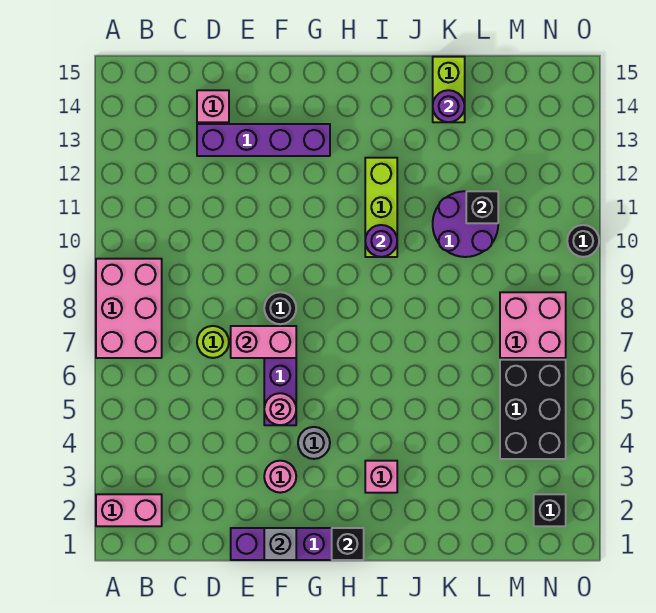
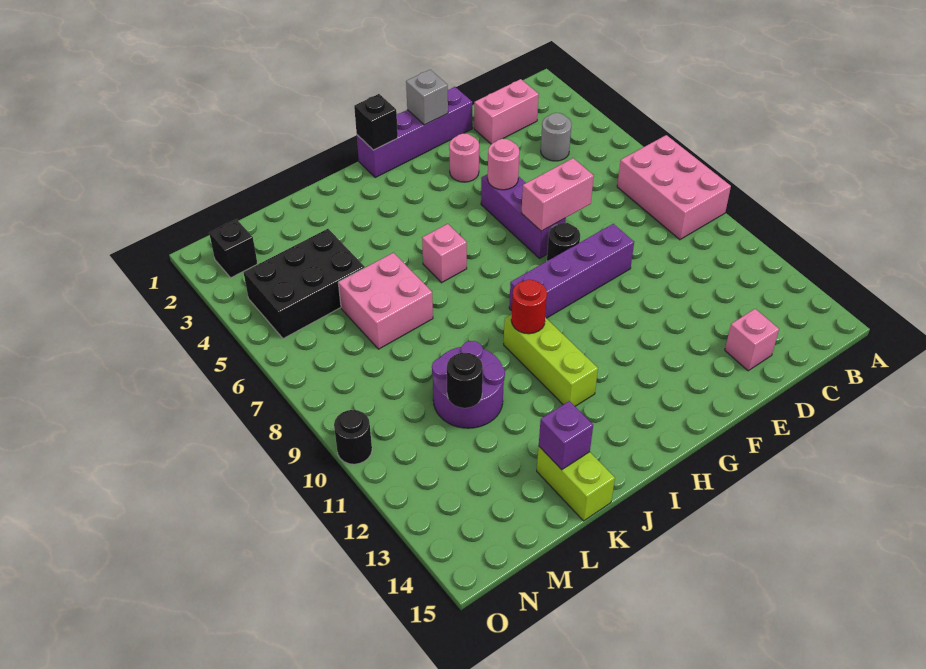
pink brick A2:B2 level 1 -> pink brick C2:D2 level 1
lime round brick D7 level 1 -> none
purple brick D13:G13 level 1 -> purple brick E9:H9 level 1
grey round brick G4 level 1 -> grey round brick C4 level 1
pink brick I3 level 1 -> pink brick I6 level 1
purple round brick I10 level 2 -> red round brick I10 level 2
purple round brick K14 level 2 -> purple brick K14 level 2
black brick L11 level 2 -> black round brick L11 level 2
black brick M4:N6 level 1 -> black brick L4:N5 level 1
pink brick M7:N8 level 1 -> pink brick K6:L7 level 1

